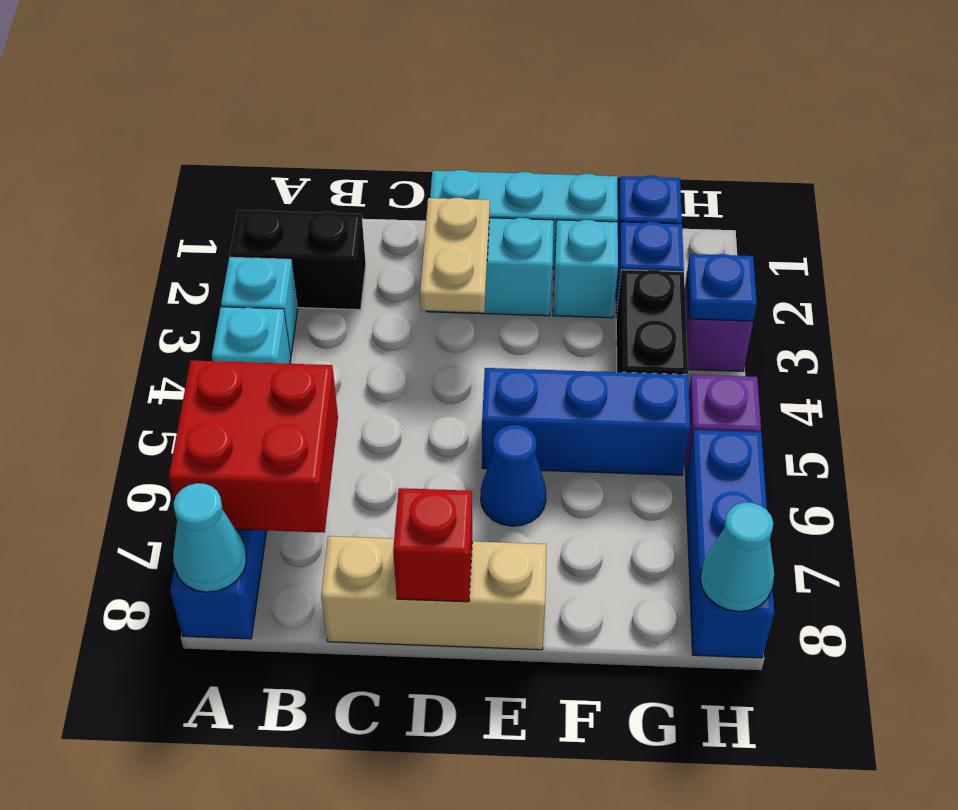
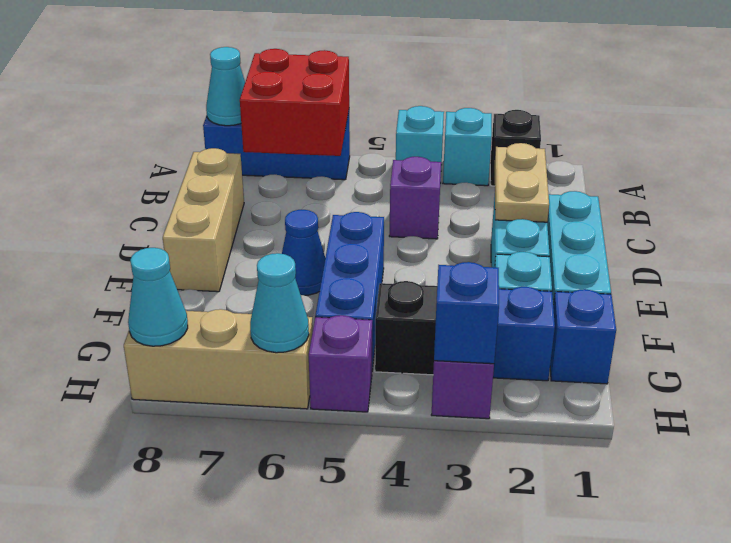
black brick A2:B2 level 1 -> black brick A2 level 1
none -> purple brick C4 level 1
tan plate D2:D3 level 2 -> tan plate C2:D2 level 2
red brick D8 level 2 -> none
blue plate H3 level 2 -> blue brick H3 level 2
blue brick H6:H8 level 1 -> tan brick H6:H8 level 1
none -> cyan cone H6 level 2

